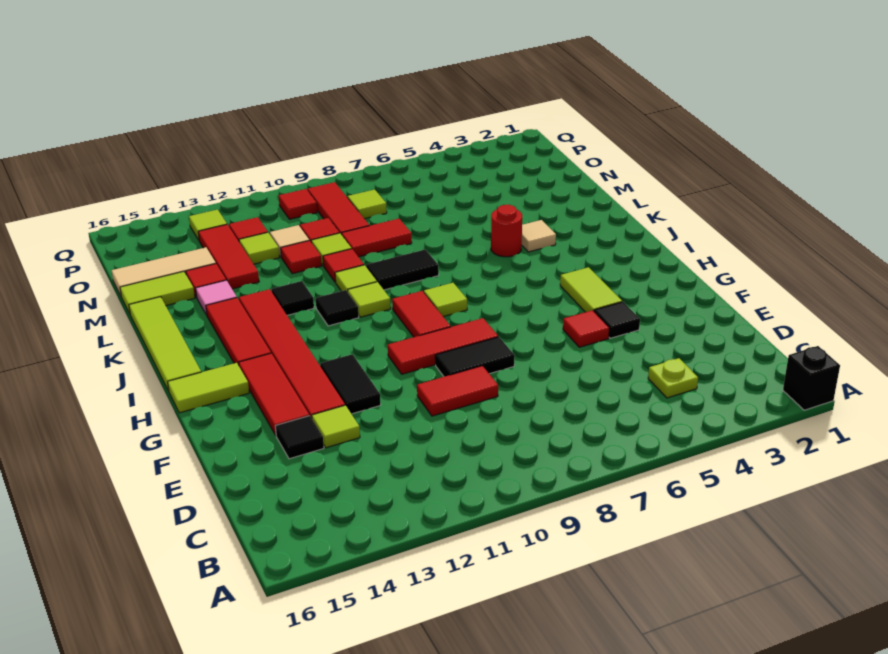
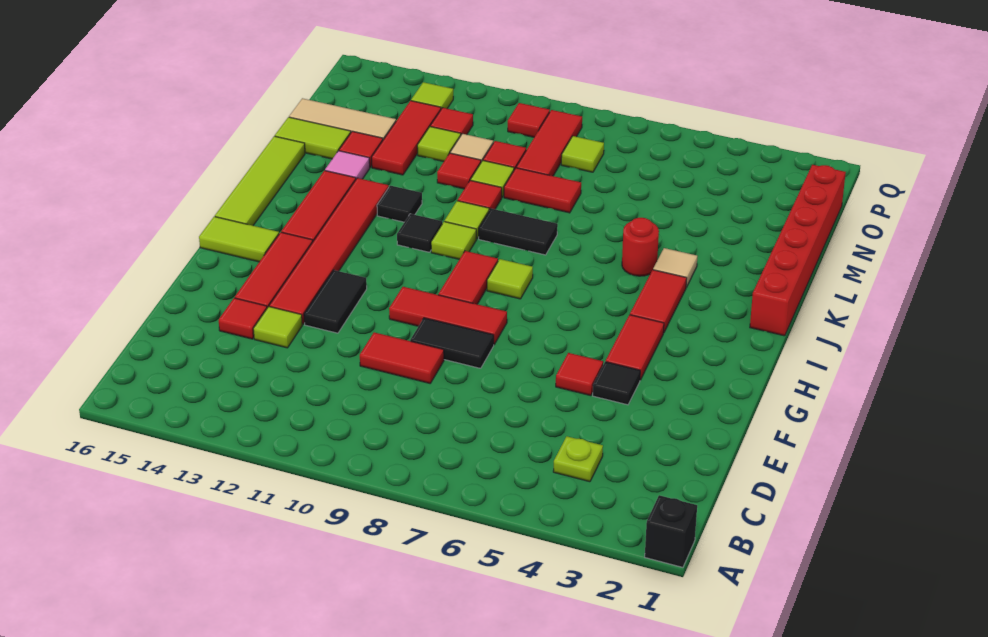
black tile E14 level 1 -> red tile E14 level 1
lime tile G4:H4 level 1 -> red tile G4:H4 level 1
none -> red tile I4:J4 level 1
none -> red brick J1:O1 level 1

